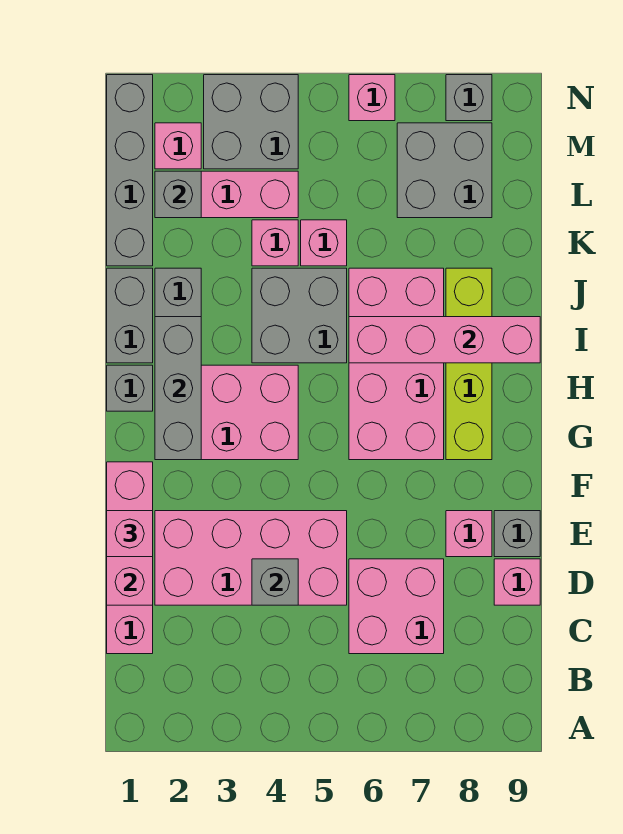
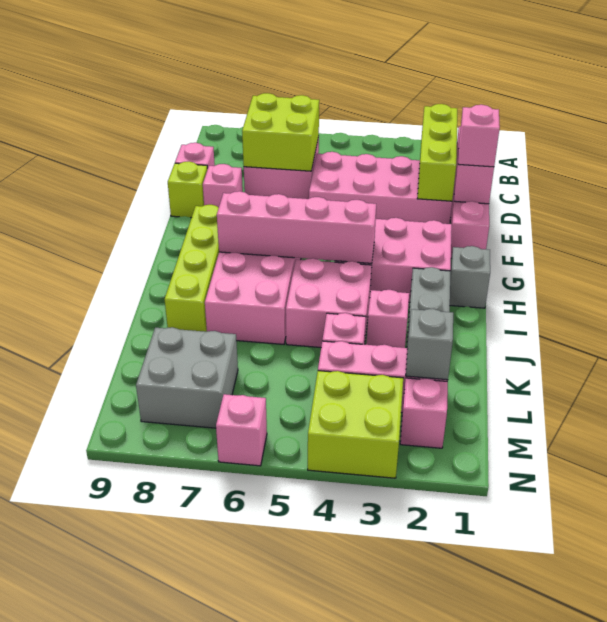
none -> lime brick C2:E2 level 2
none -> lime brick C6:D7 level 2
grey brick D4 level 2 -> none
grey brick E9 level 1 -> lime brick E9 level 1
grey brick G2:I2 level 2 -> none
grey brick I1:J1 level 1 -> none
grey brick I4:J5 level 1 -> pink brick I4:J5 level 1
pink brick I6:I9 level 2 -> pink brick H4:H7 level 2
grey brick K1:N1 level 1 -> none
pink brick K5 level 1 -> pink brick J3 level 1
grey brick M3:N4 level 1 -> lime brick M3:N4 level 1
grey brick N8 level 1 -> none

